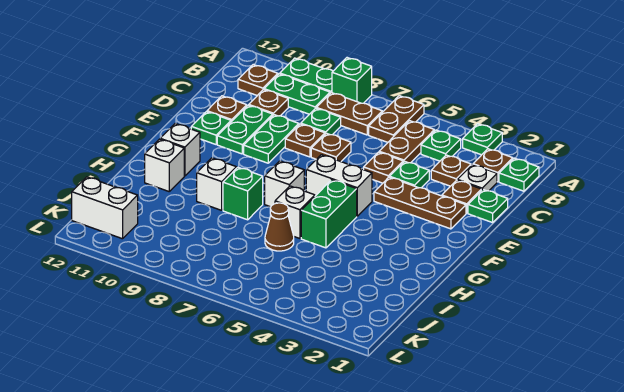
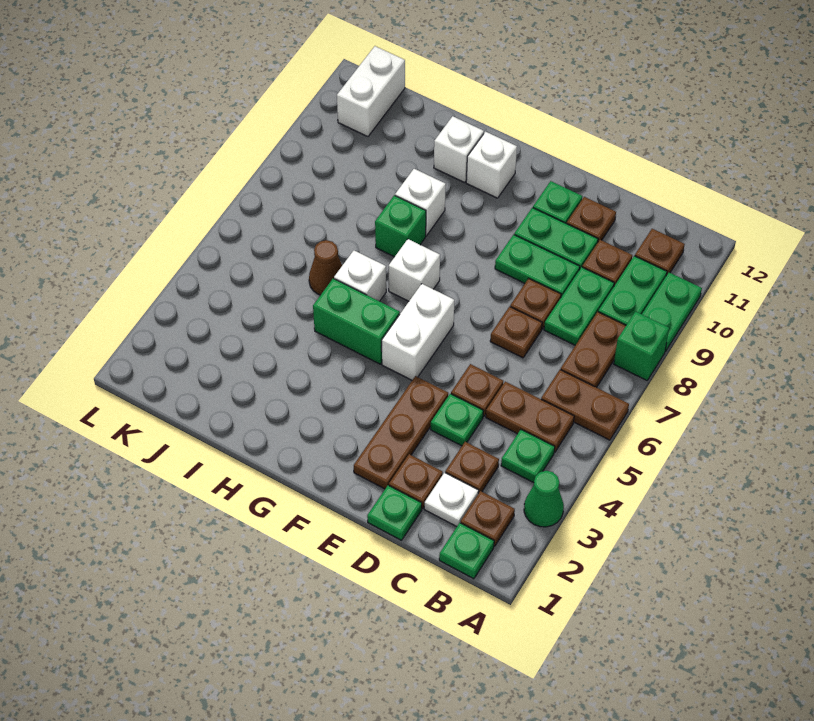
green plate A3 level 1 -> green cone A3 level 1
green plate C8 level 1 -> green plate C8:C9 level 1

